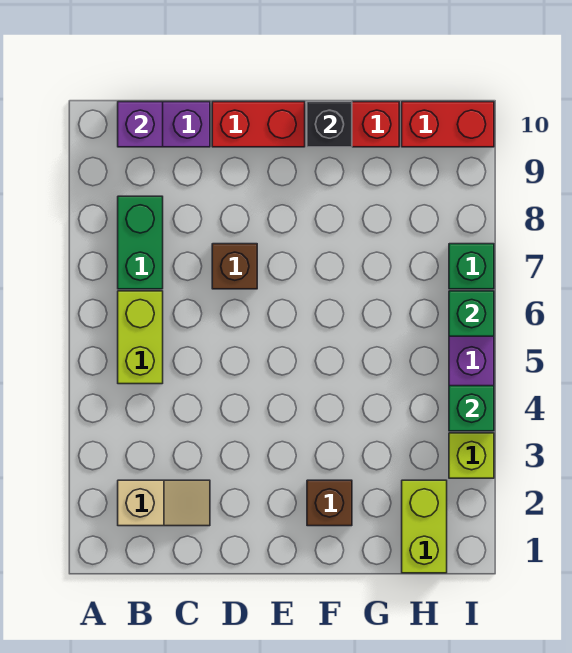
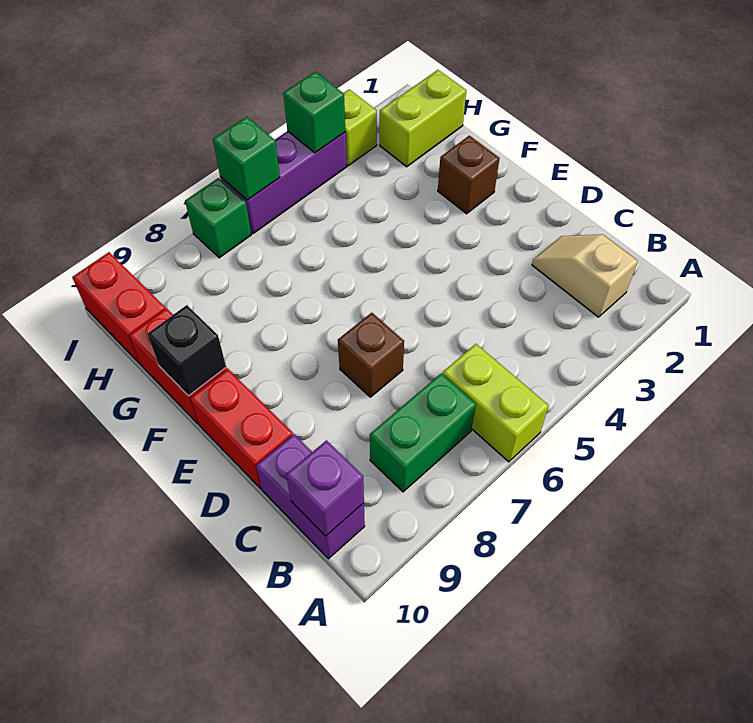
lime brick B5:B6 level 1 -> lime brick A6:B6 level 1

